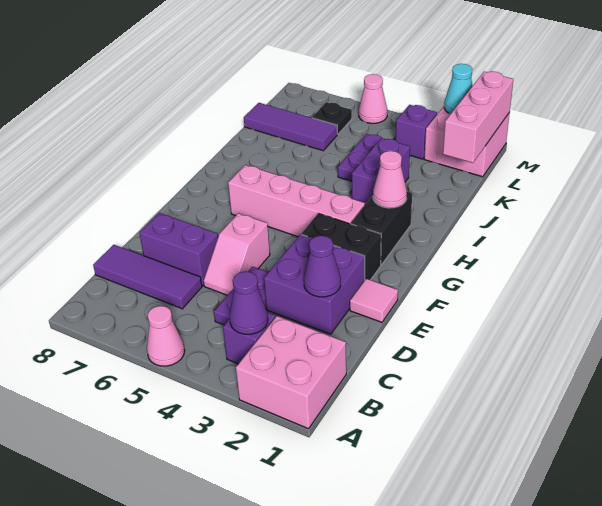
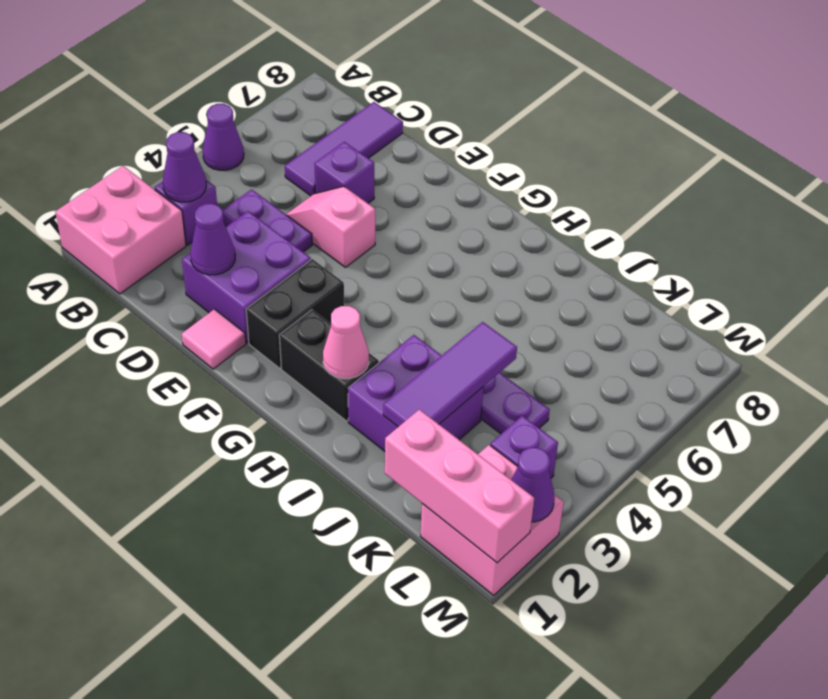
pink cone A5 level 1 -> purple cone A5 level 1
purple brick D6:D7 level 1 -> purple brick D6 level 1
pink brick G3:G6 level 1 -> none
purple brick I3:J3 level 1 -> purple brick I2:J3 level 1
purple tile K6:K8 level 1 -> purple tile J2:J4 level 2
black plate L6 level 1 -> none
cyan cone M2 level 2 -> purple cone M2 level 2
pink cone M5 level 1 -> none

